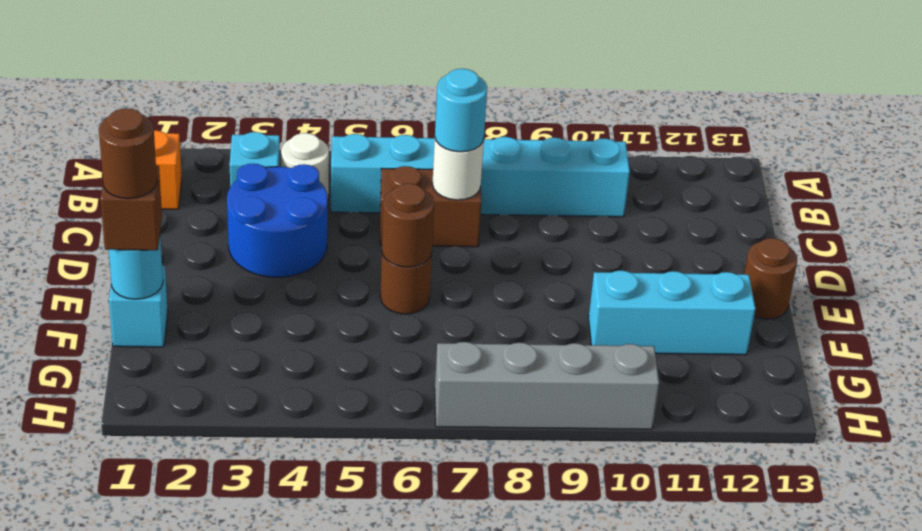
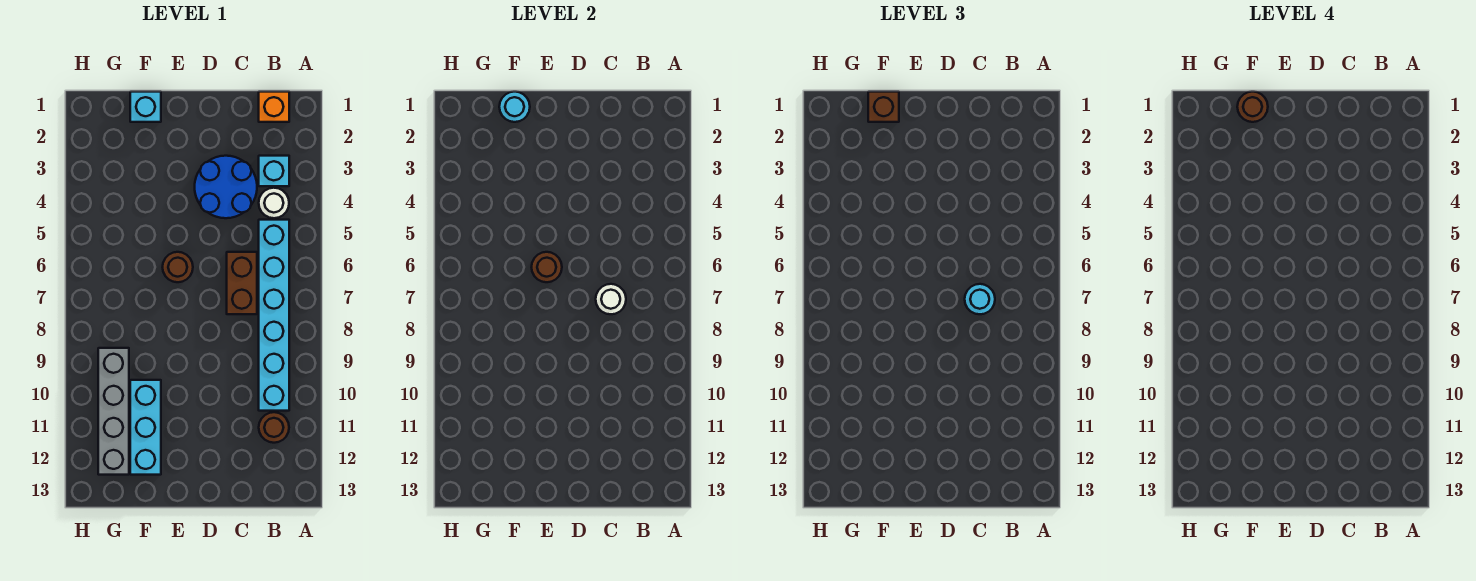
brown round brick E13 level 1 -> brown round brick B11 level 1
grey brick H7:H10 level 1 -> grey brick G9:G12 level 1

